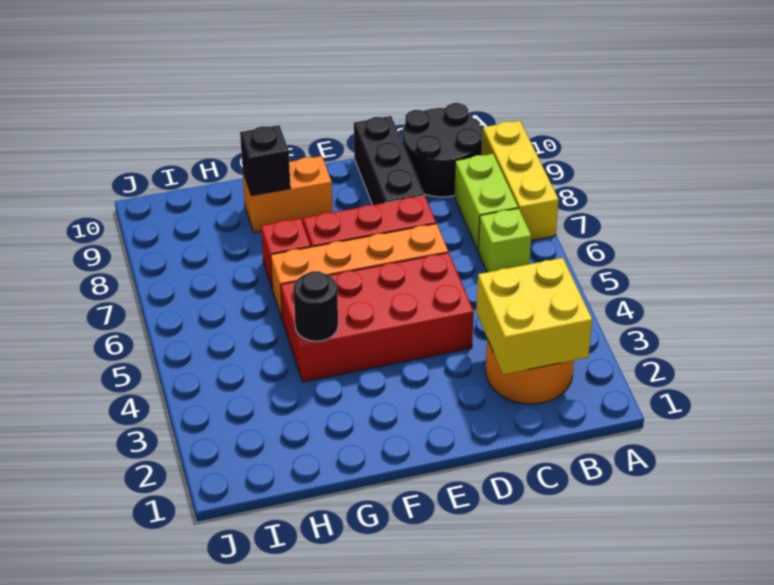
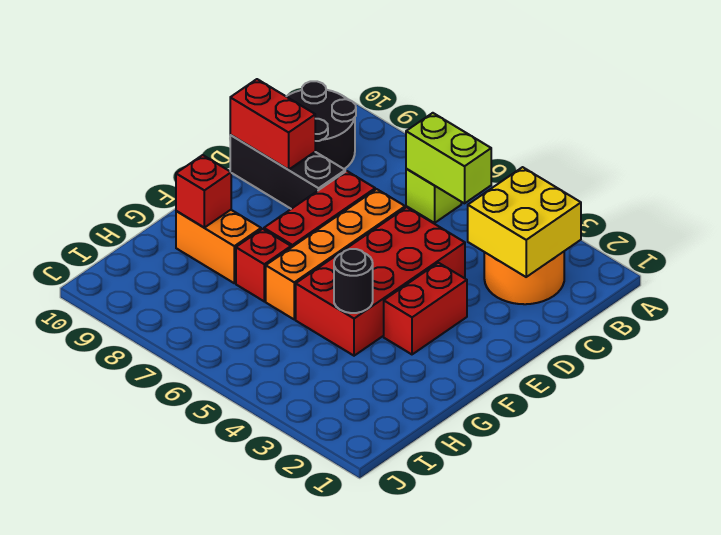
yellow brick A7:A9 level 1 -> none
lime brick B7:B8 level 1 -> lime brick B5:B6 level 2
none -> red brick D9:D10 level 2
none -> red brick E3:F3 level 1
orange brick F9:G9 level 1 -> orange brick G8:G9 level 1
black brick G9 level 2 -> red brick G9 level 2

